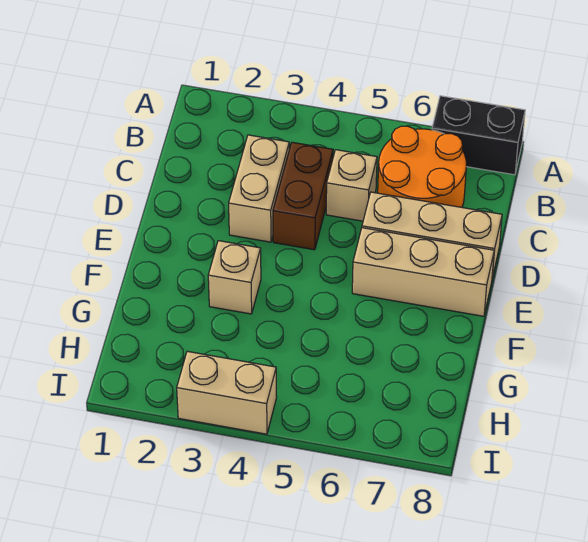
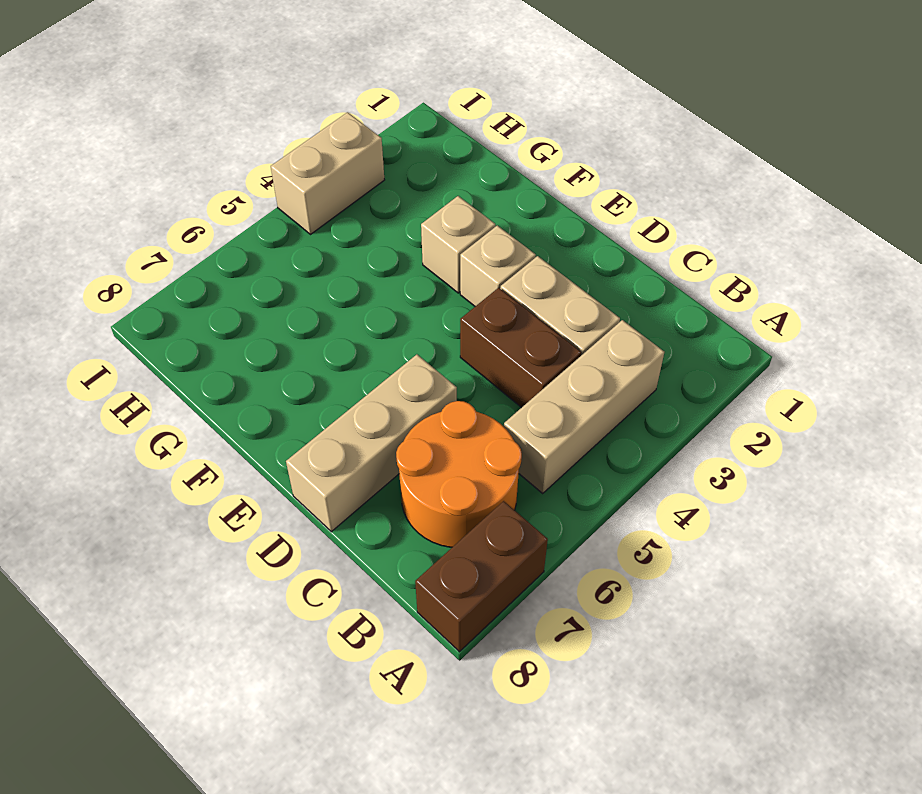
black brick A7:A8 level 1 -> brown brick A7:A8 level 1
tan brick C5 level 1 -> tan brick E3 level 1
tan brick E6:E8 level 1 -> tan brick B3:B5 level 1

